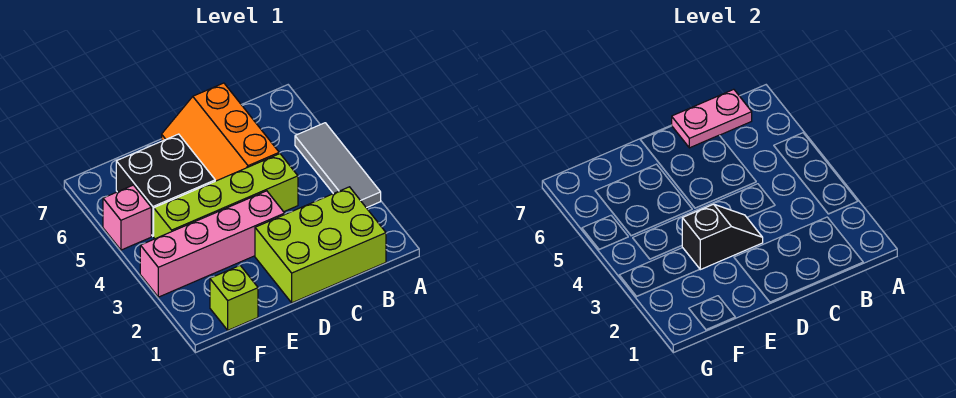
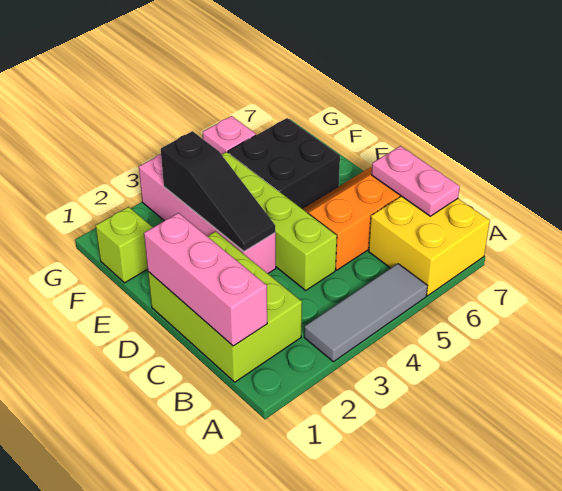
none -> yellow brick A6:B7 level 1
none -> pink brick B1:D1 level 2
black slope D3:E3 level 2 top E -> black slope D3:F3 level 2 top F

